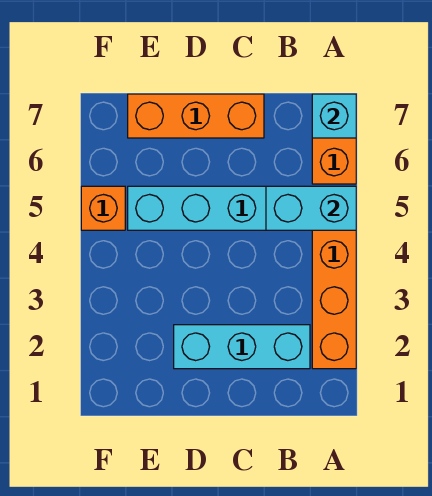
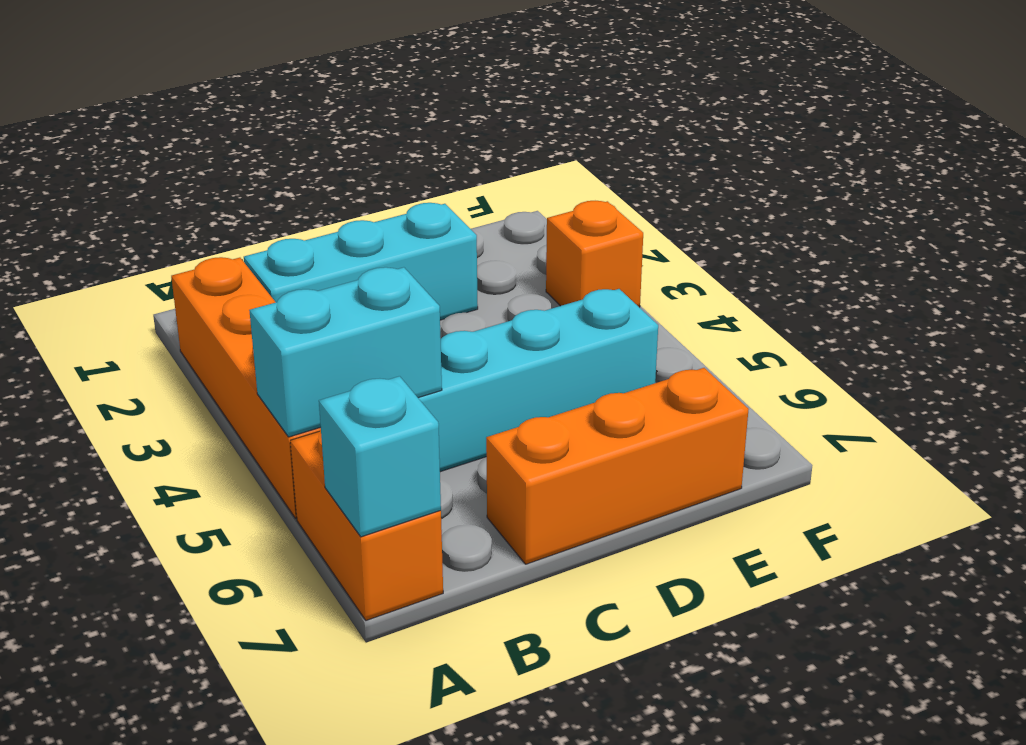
orange brick F5 level 1 -> orange brick F3 level 1

